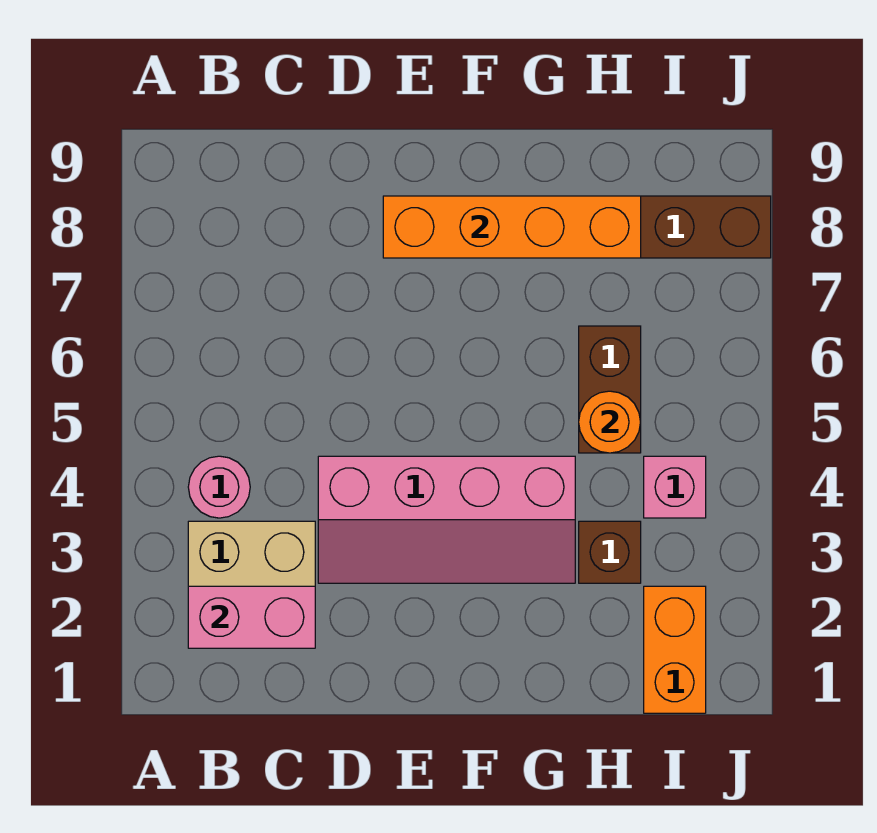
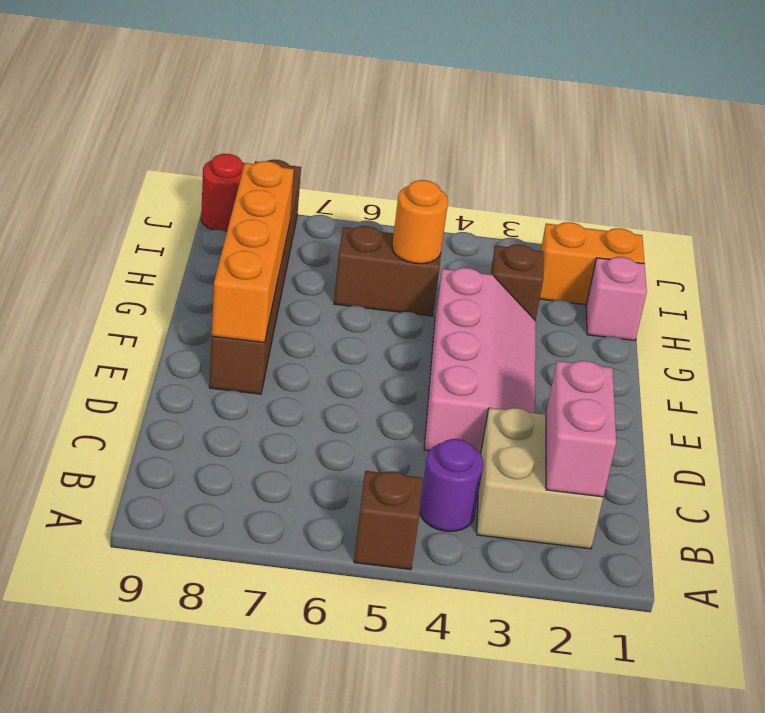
none -> brown brick A5 level 1
pink round brick B4 level 1 -> purple round brick B4 level 1
pink brick I4 level 1 -> pink brick H1 level 1
none -> red round brick J9 level 1

